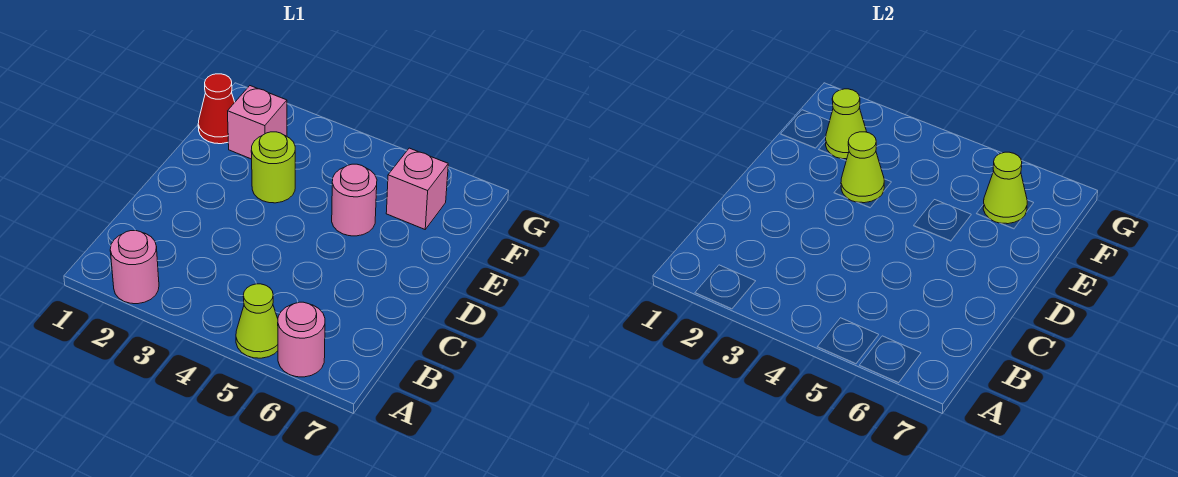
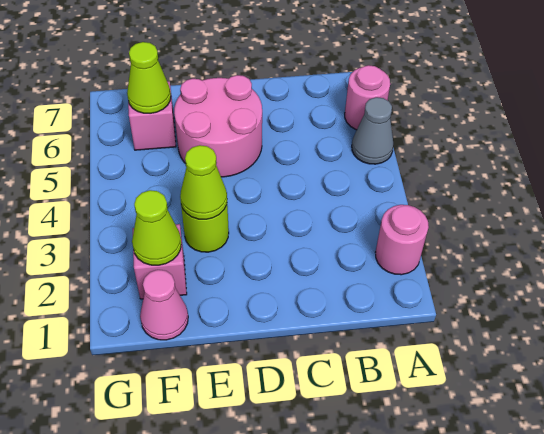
lime cone A5 level 1 -> grey cone A5 level 1
pink round brick E5 level 1 -> pink round brick D5:E6 level 1
red cone F1 level 1 -> pink cone F1 level 1

